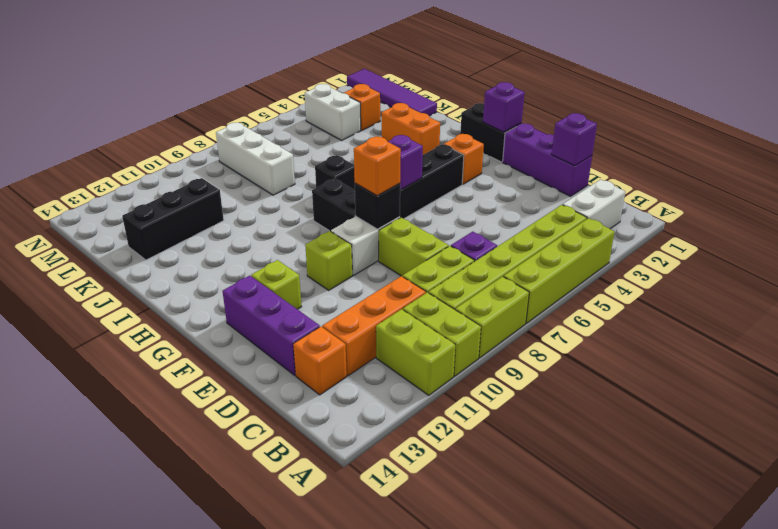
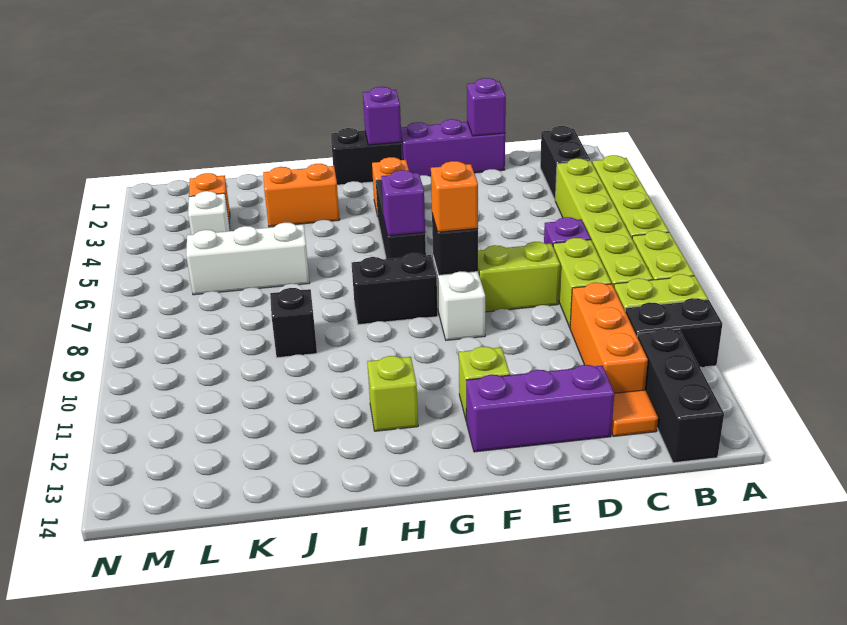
lime brick A11:B11 level 1 -> black brick A11:B11 level 1
white brick B2:B3 level 1 -> black brick B2:B3 level 1
orange brick C13 level 1 -> orange tile C13 level 1
lime brick F10 level 1 -> lime brick H12 level 1
black brick I7 level 1 -> black brick J9 level 1
purple tile K1:N1 level 1 -> none
white brick K8:M8 level 1 -> white brick J6:L6 level 1
black brick K11:K13 level 1 -> black brick B12:B14 level 1
white brick L4:M4 level 1 -> white brick L4 level 1

